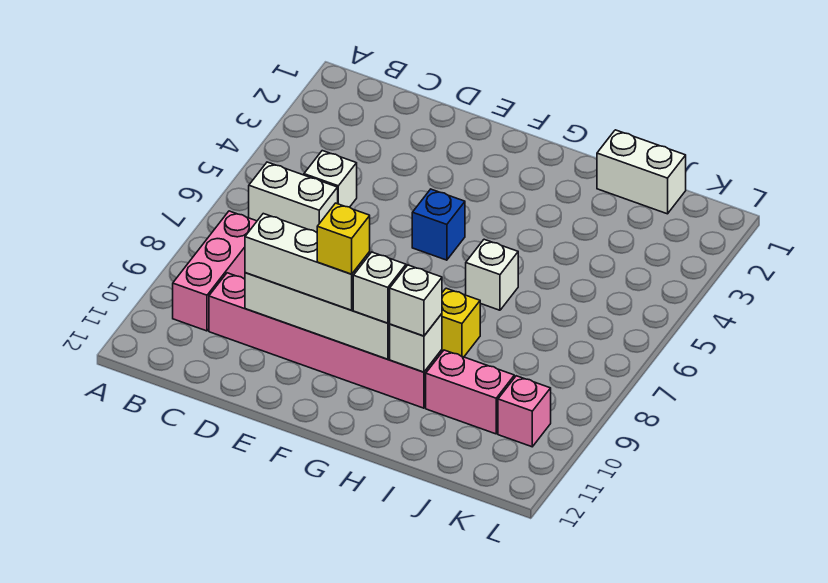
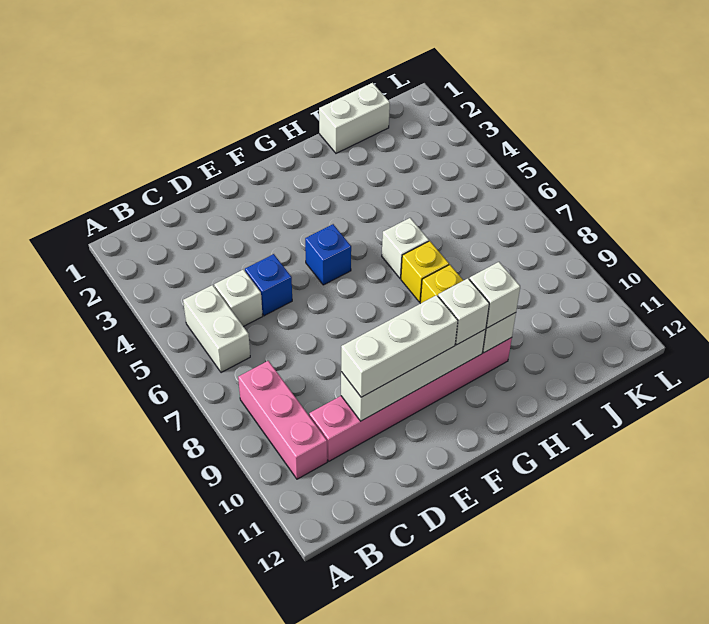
white brick B6:C6 level 1 -> white brick B5:B6 level 1
none -> blue brick D5 level 1
yellow brick F10 level 4 -> yellow brick H7 level 1
pink brick I10:J10 level 1 -> none
pink brick K10 level 1 -> none

